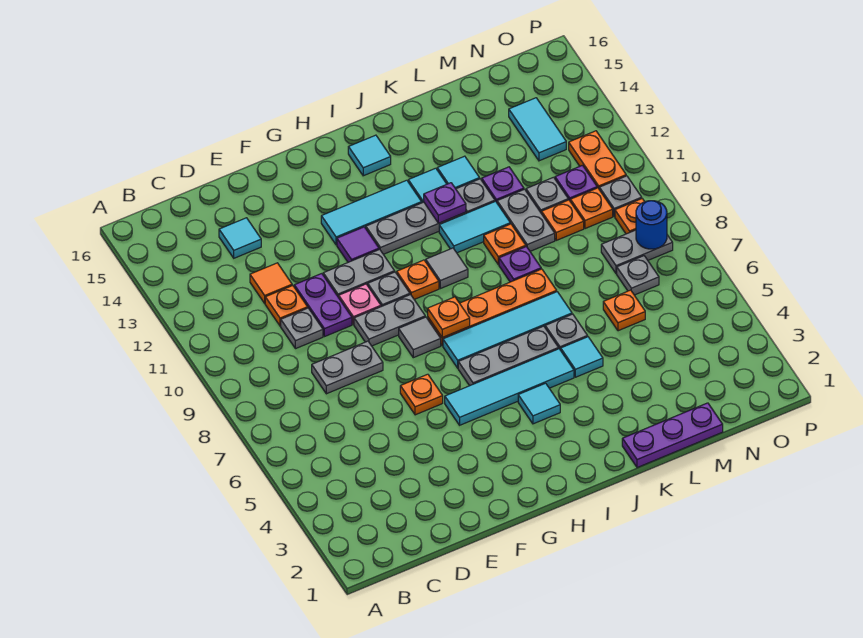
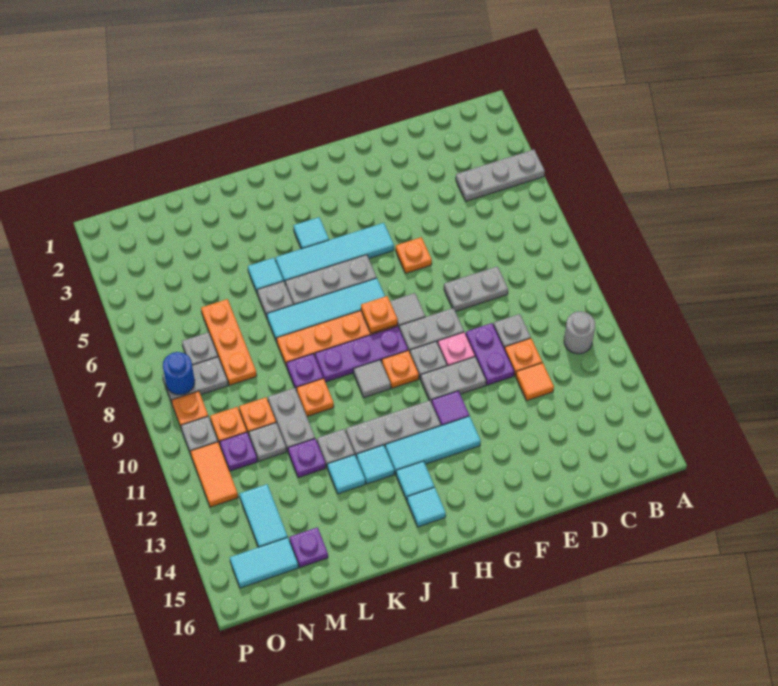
none -> grey plate A4:C4 level 1
none -> grey round brick B11 level 1
cyan tile D14 level 1 -> cyan tile I14 level 1
cyan tile J11:K11 level 1 -> cyan tile N15:O15 level 1
purple plate J12 level 2 -> purple plate M15 level 1
purple plate K1:M1 level 1 -> purple plate H9:J9 level 1
orange plate M6 level 1 -> orange plate M6:M8 level 1
orange plate O11:O12 level 1 -> orange tile O11:O12 level 1

